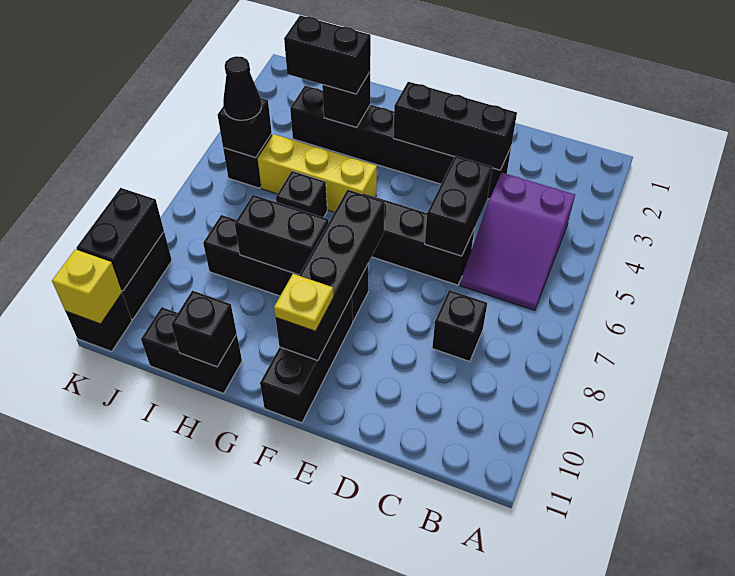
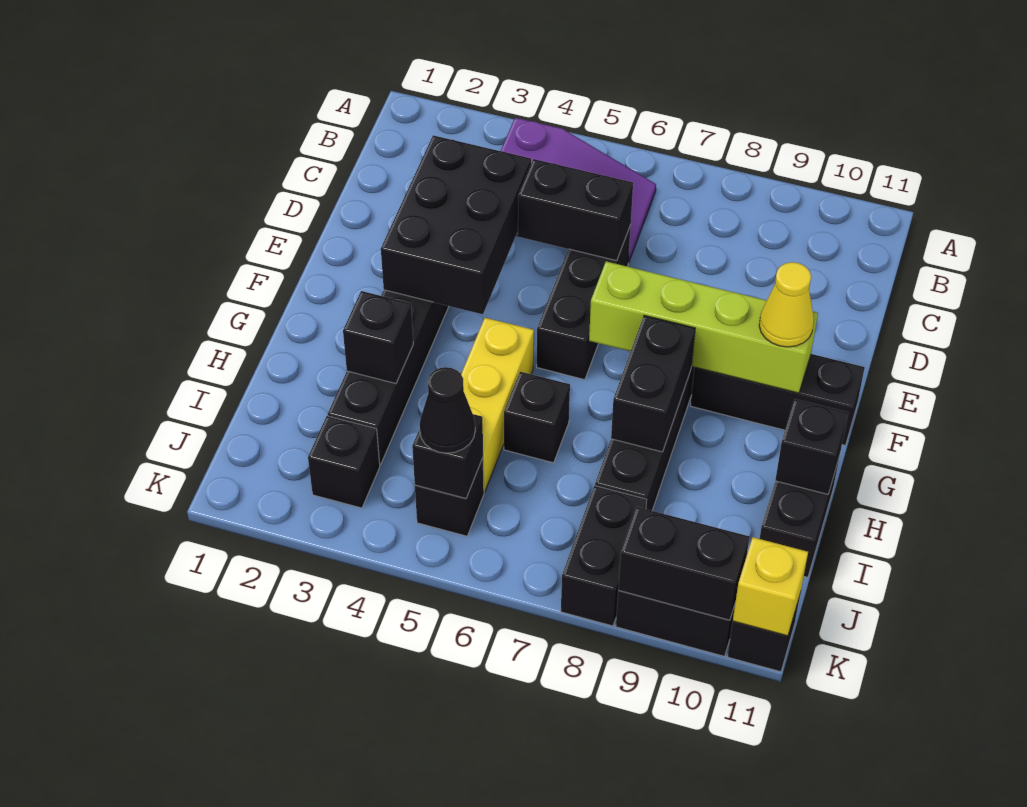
black brick C8 level 1 -> black brick J3 level 1
black brick D3:F3 level 2 -> black brick D3:F4 level 2
black brick F7:F10 level 2 -> lime brick F7:F10 level 2
yellow plate F10 level 3 -> yellow cone F10 level 3
black brick H3:I3 level 3 -> black brick J8:K8 level 1

